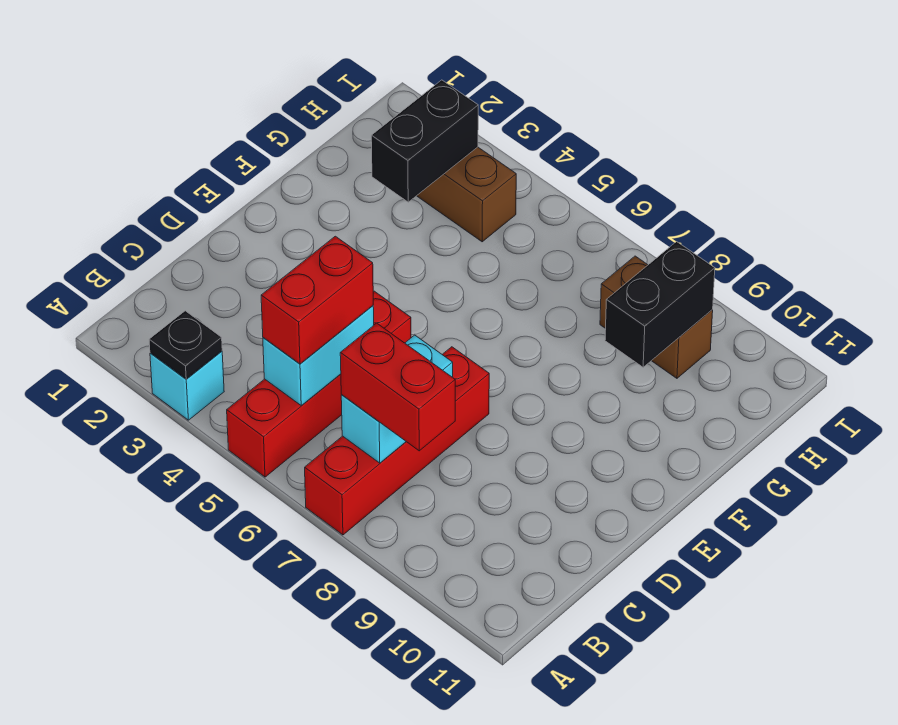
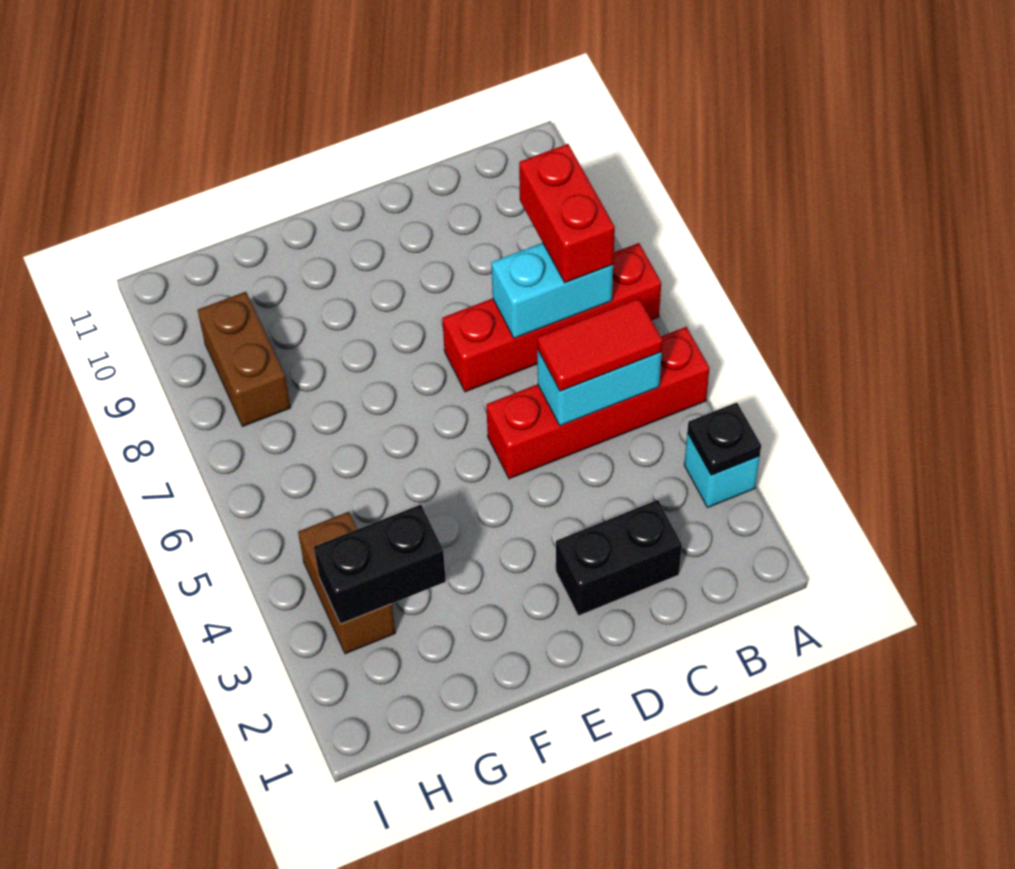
red brick B5:C5 level 3 -> red tile B5:C5 level 3
black brick G9:H9 level 2 -> black brick C2:D2 level 1

